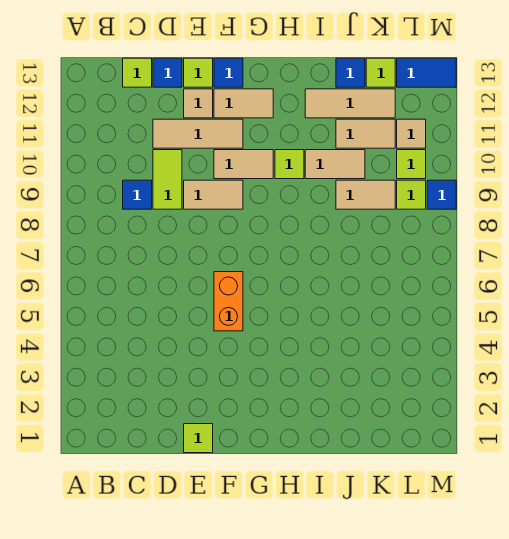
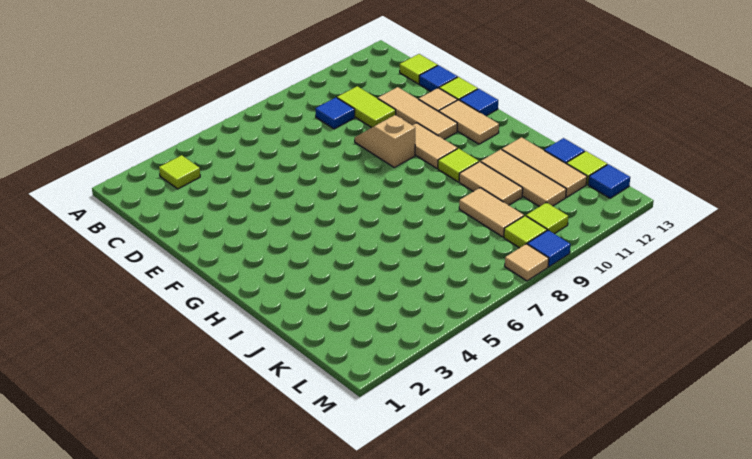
lime tile D9:D10 level 1 -> lime tile C10:D10 level 1
lime tile E1 level 1 -> lime tile B3 level 1
tan tile E9:F9 level 1 -> tan slope E9:F9 level 1 top F
orange brick F5:F6 level 1 -> none
tan tile J11:K11 level 1 -> tan tile I11:K11 level 1
tan tile L11 level 1 -> tan tile M8 level 1
blue tile L13:M13 level 1 -> blue tile L13 level 1

